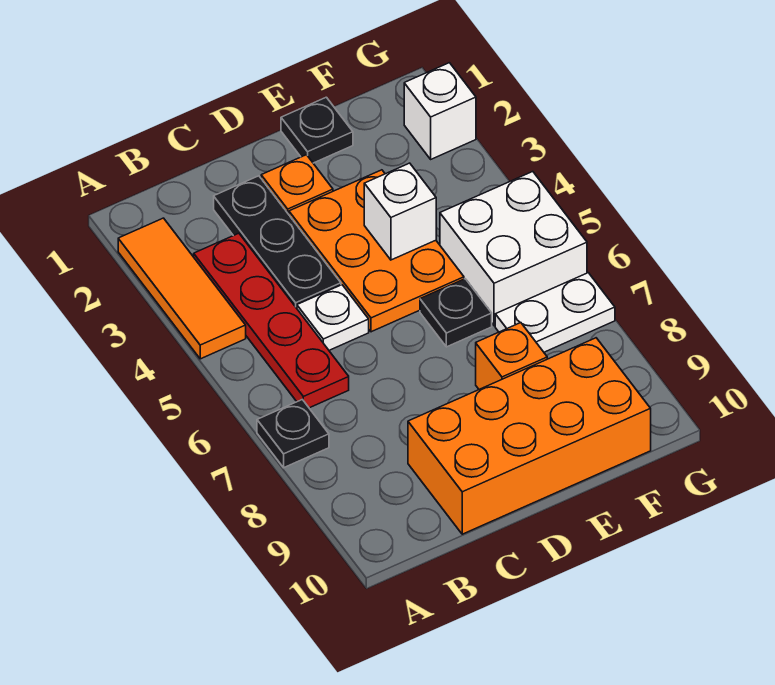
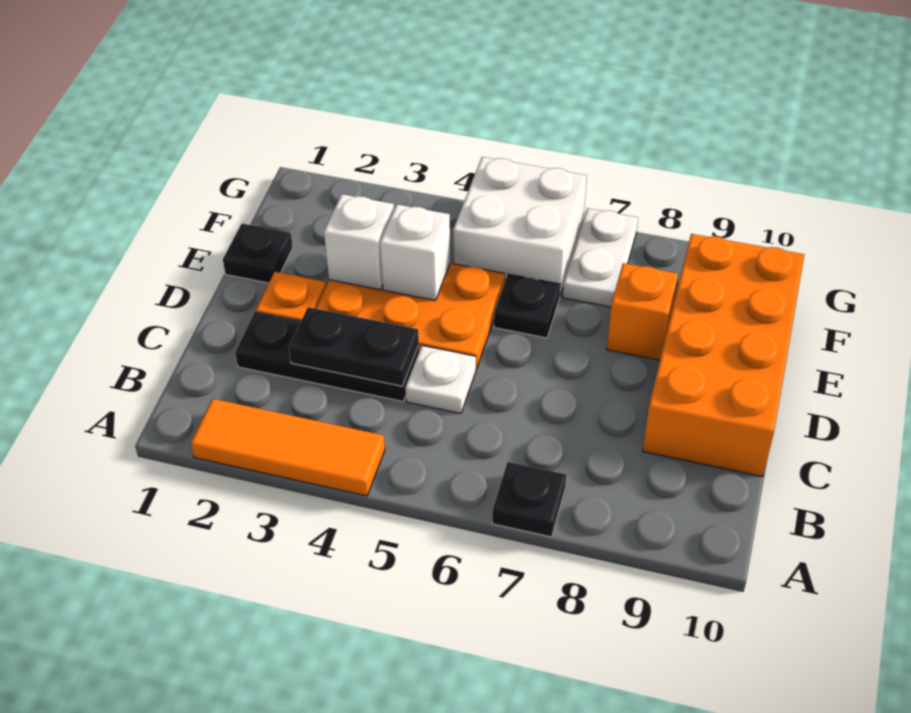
red plate B3:B6 level 1 -> none
none -> black plate C3:C4 level 2
white brick G2 level 1 -> white brick E3 level 2

